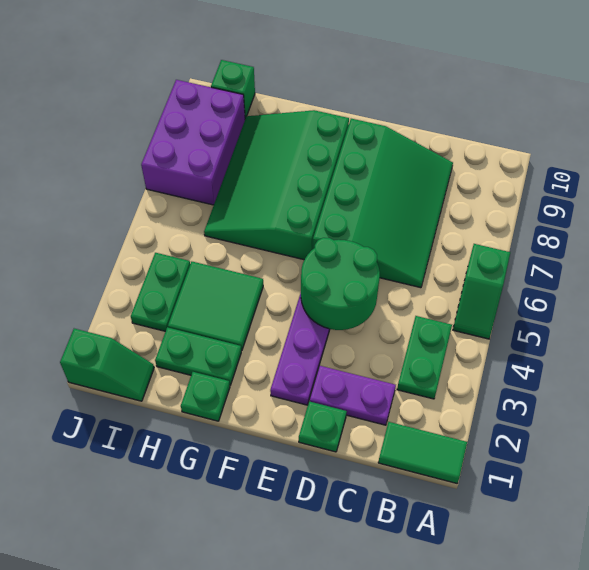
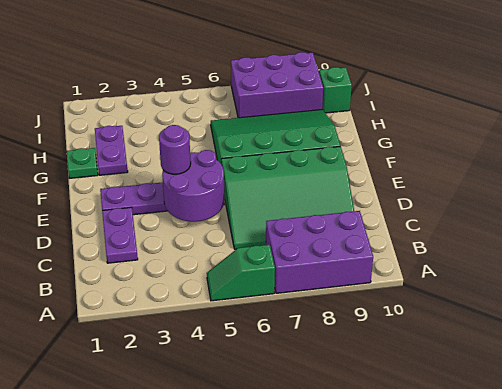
green tile A1:B1 level 1 -> none
none -> purple brick A7:B9 level 1
green plate B3:B4 level 1 -> none
green plate D1 level 1 -> none
green round brick D4:E5 level 2 -> purple round brick D4:E5 level 2
none -> purple round brick E4 level 3
green plate G2:H2 level 1 -> purple plate G2:H2 level 1
green tile G3:H4 level 1 -> none
green slope I1:J1 level 1 top J -> none
green plate I3:I4 level 1 -> none

